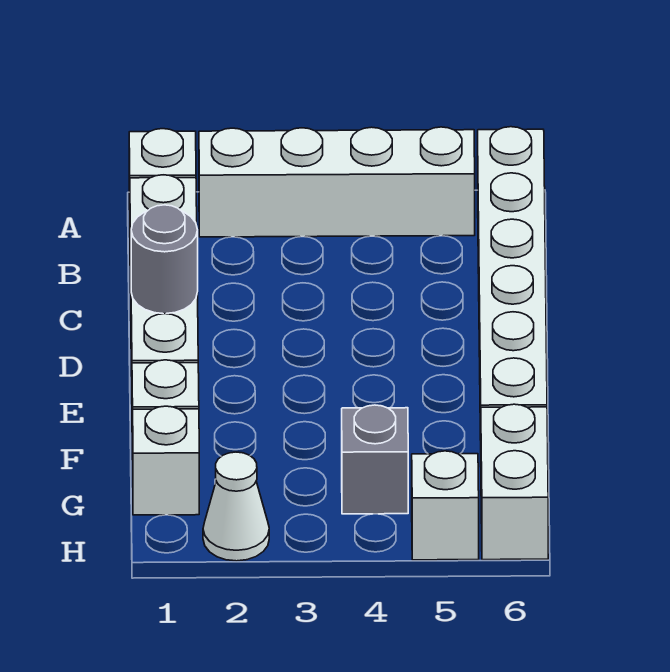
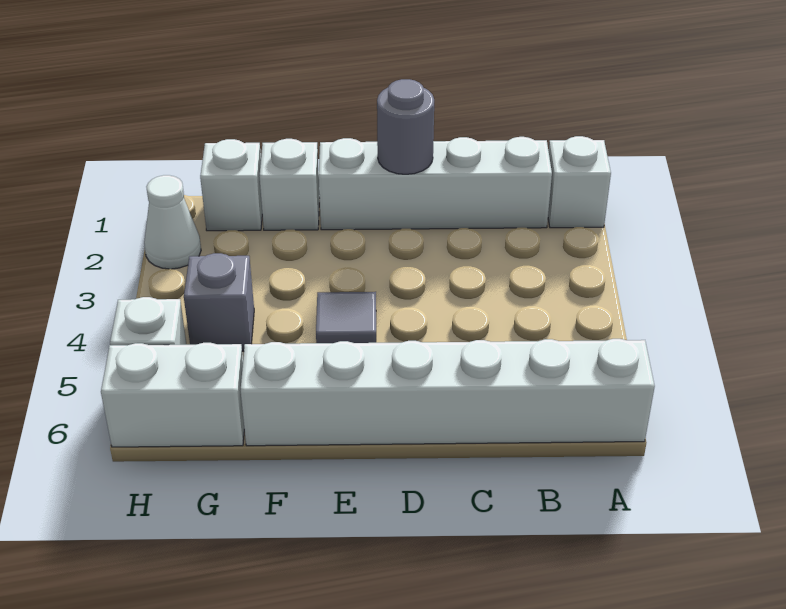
white brick A2:A5 level 1 -> none
none -> grey tile E4 level 1

